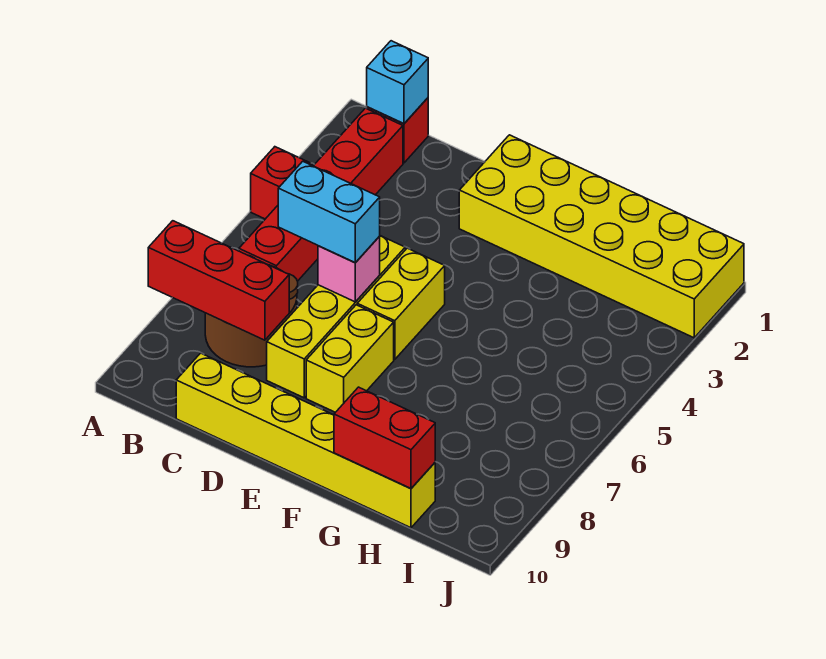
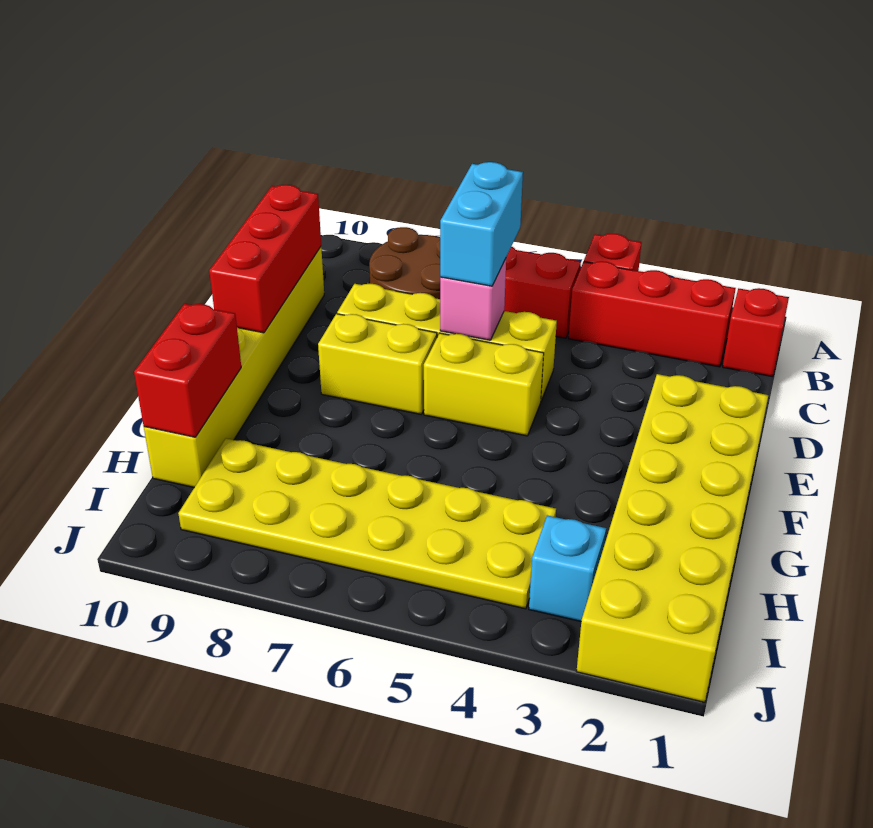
red brick A8:C8 level 2 -> red brick C10:E10 level 2
cyan brick B1 level 2 -> cyan brick I3 level 1
none -> yellow plate H4:I9 level 1

